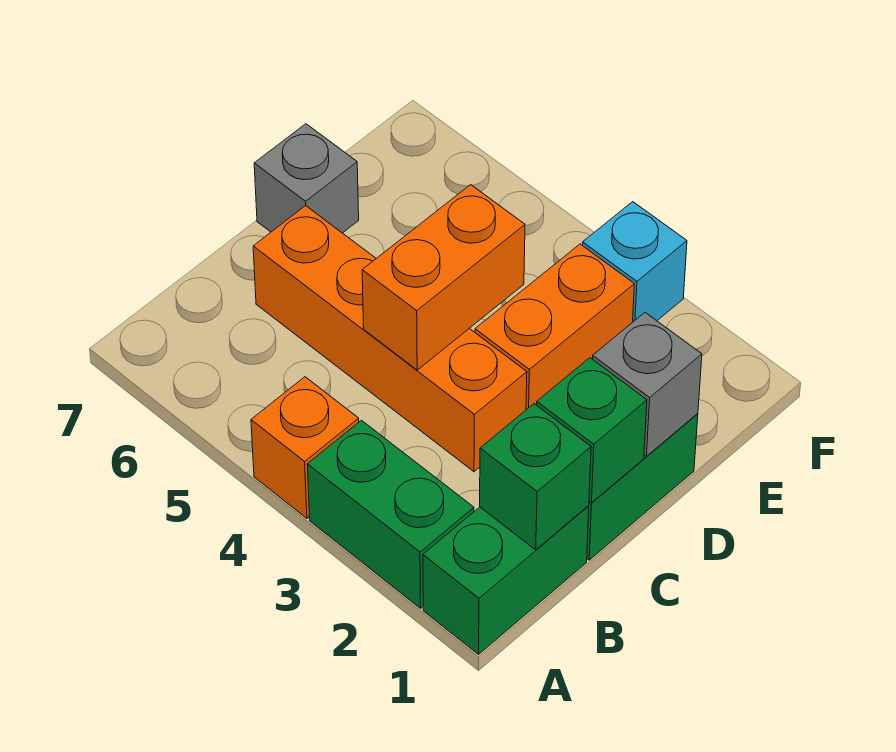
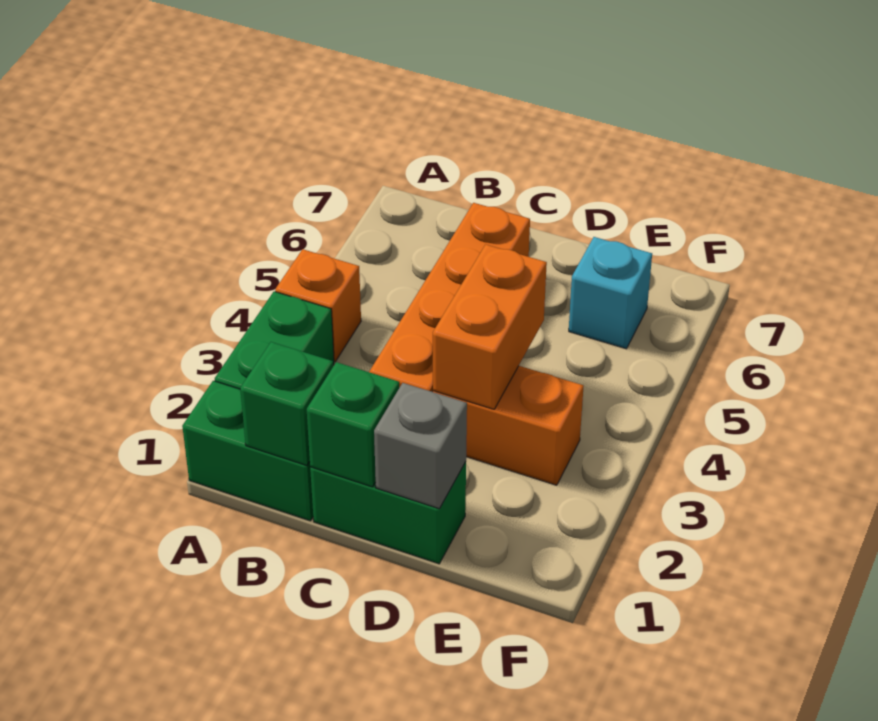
orange brick C4:D4 level 2 -> orange brick D3:D4 level 2
grey brick D7 level 1 -> none
cyan brick F3 level 1 -> cyan brick E6 level 1

